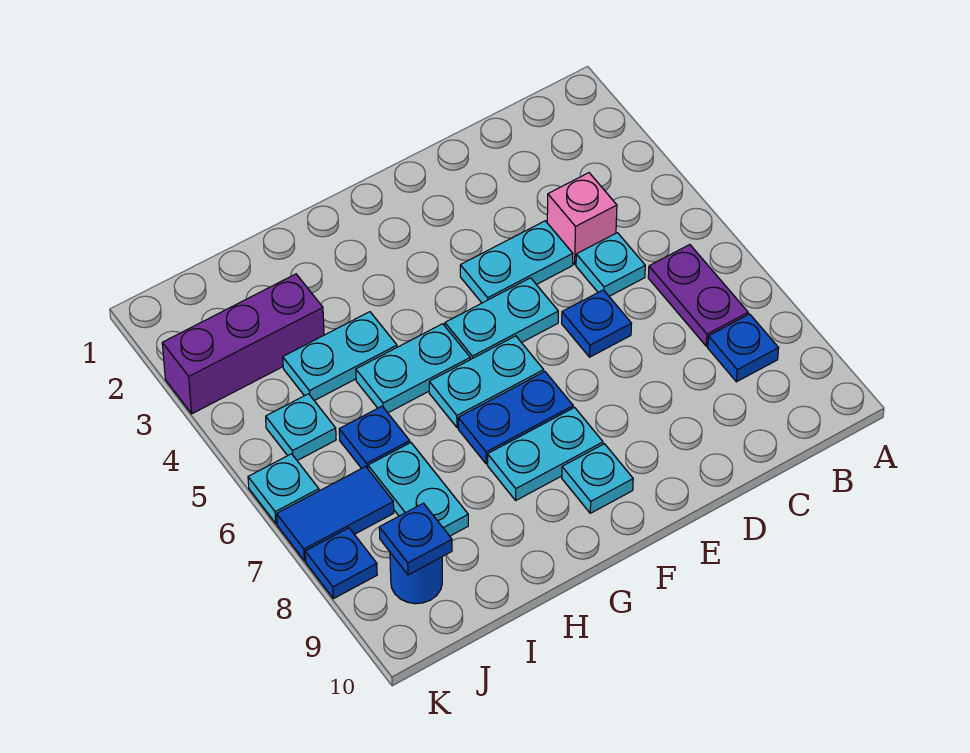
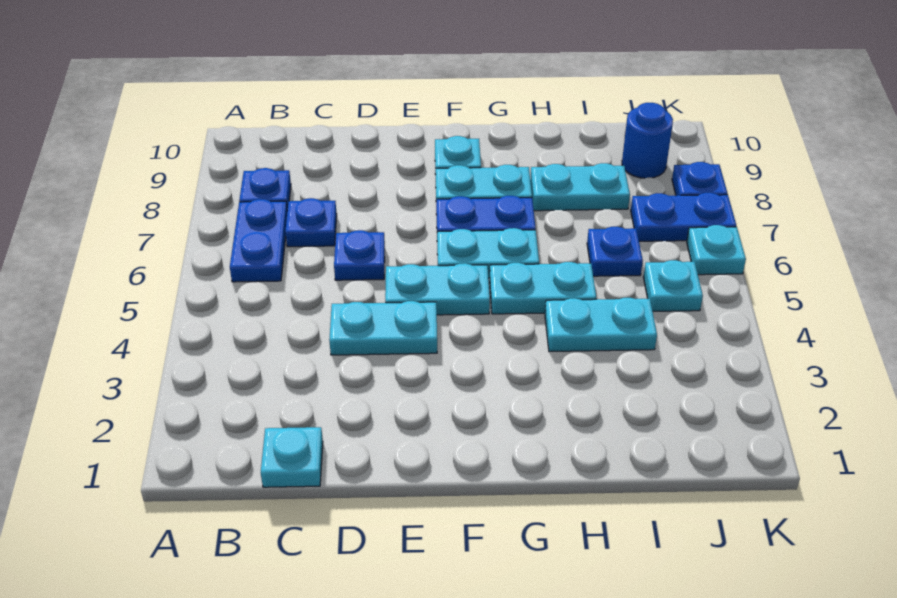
purple plate B6:B7 level 1 -> blue plate B6:B7 level 1
pink brick C4 level 1 -> none
cyan plate C5 level 1 -> cyan plate C1 level 1
purple brick I3:K3 level 1 -> none
cyan plate I7:I8 level 1 -> cyan plate H8:I8 level 1
blue tile J7:K7 level 1 -> blue plate J7:K7 level 1
blue plate J9 level 2 -> blue plate C7 level 1

